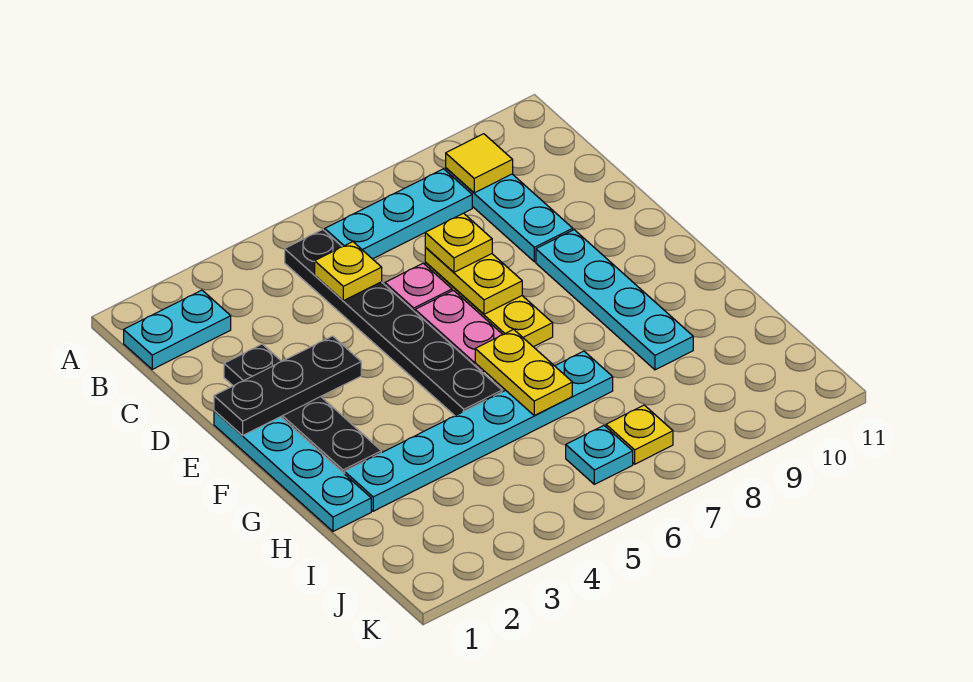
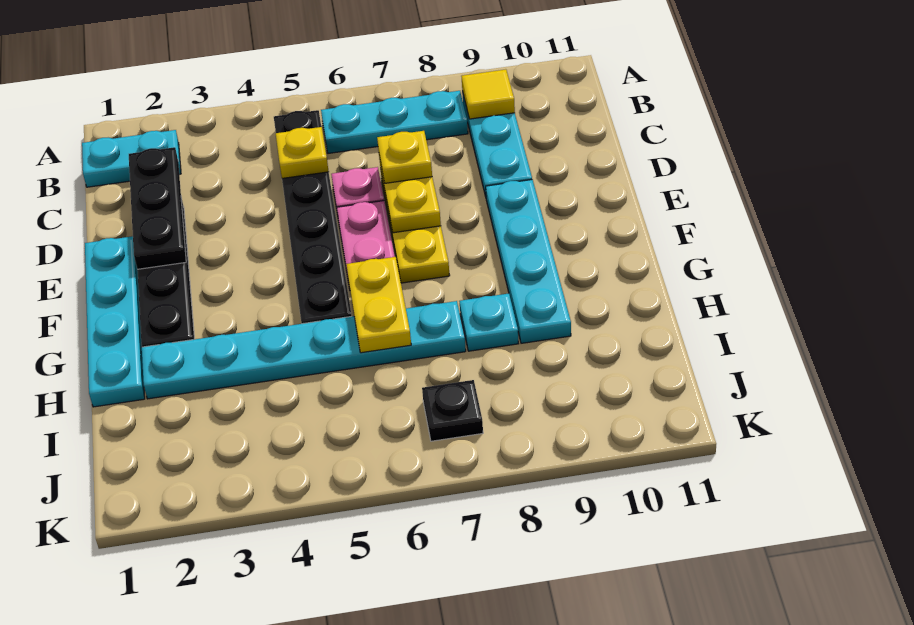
black plate E1:E3 level 2 -> black plate C2:E2 level 2
cyan plate J6 level 1 -> cyan plate H8 level 1
yellow plate J7 level 1 -> black plate J7 level 1

